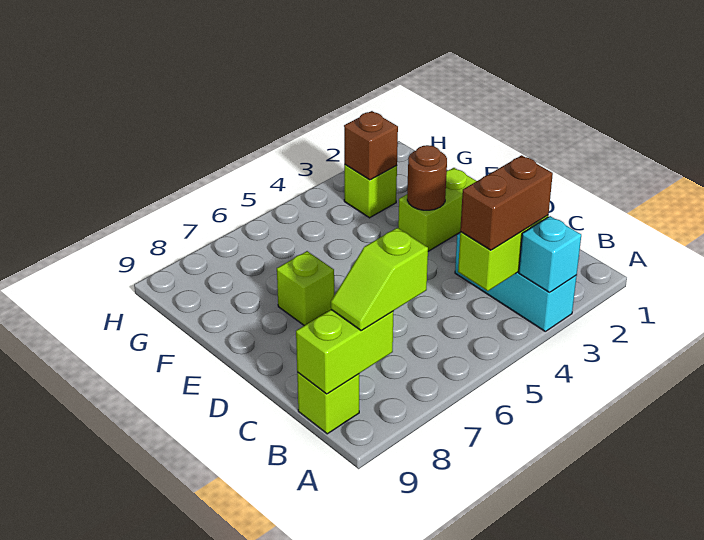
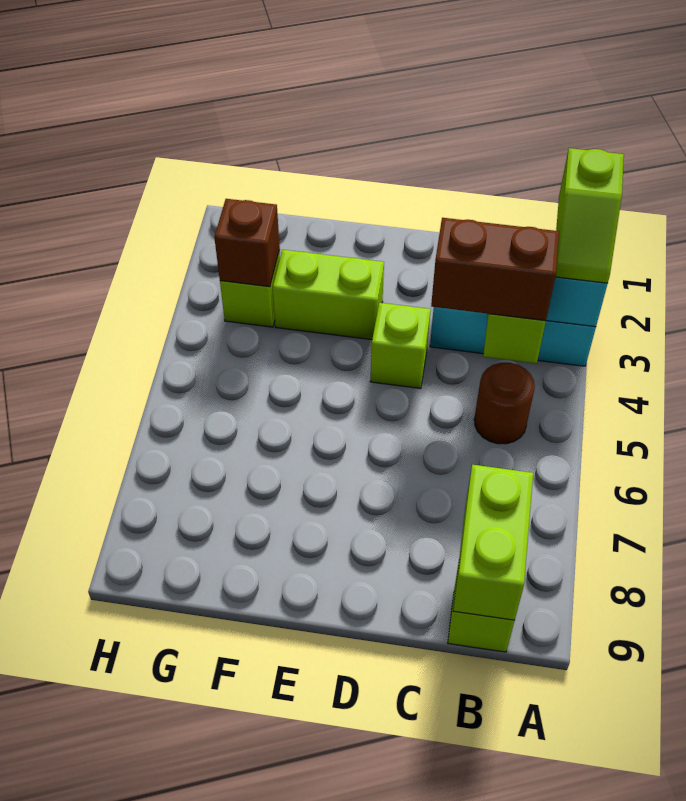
brown brick B3:B4 level 3 -> brown brick B4:C4 level 3
lime slope B7:B8 level 3 top 7 -> lime slope A2:A3 level 3 top 2
lime brick E2:E3 level 1 -> lime brick E3:F3 level 1
brown round brick E3 level 2 -> brown round brick B5 level 1
lime brick E7 level 1 -> lime brick D4 level 1

